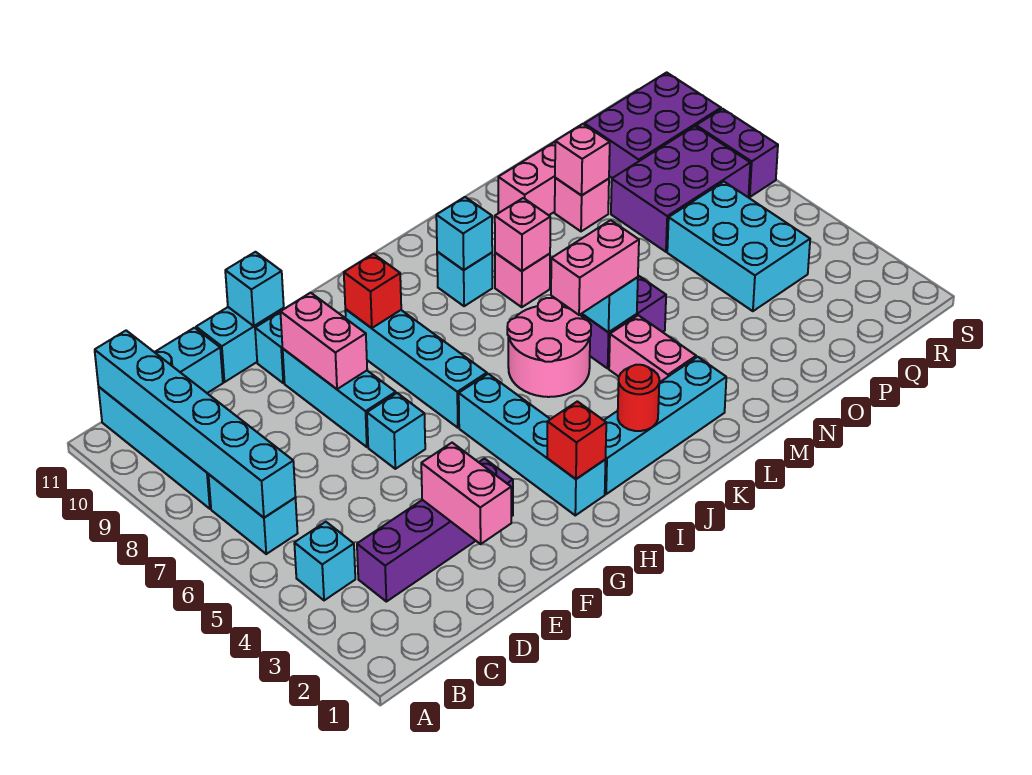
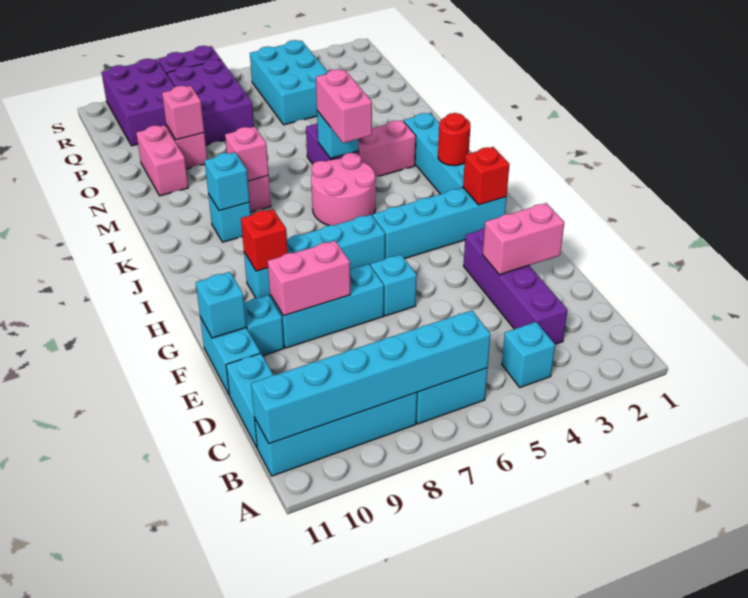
cyan brick P4:Q6 level 1 -> cyan brick P4:R5 level 1

